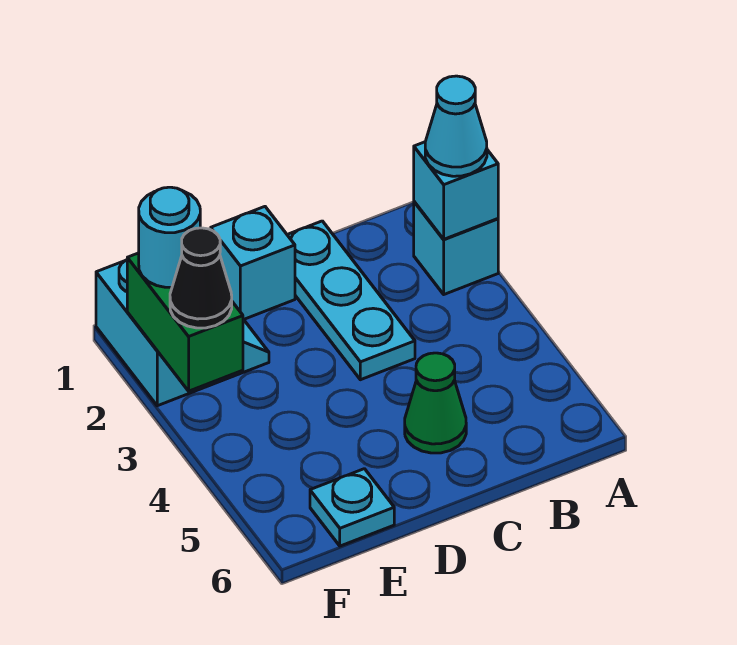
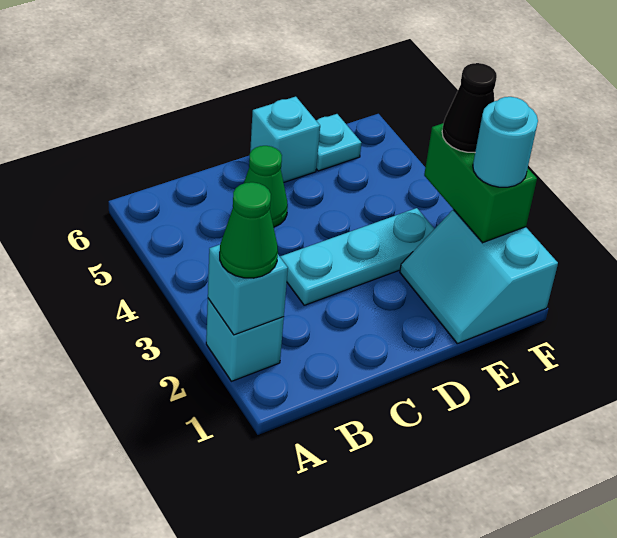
cyan cone A2 level 3 -> green cone A2 level 3
cyan plate C1:C3 level 1 -> cyan plate C3:E3 level 1
cyan brick D1 level 1 -> cyan brick D6 level 1

